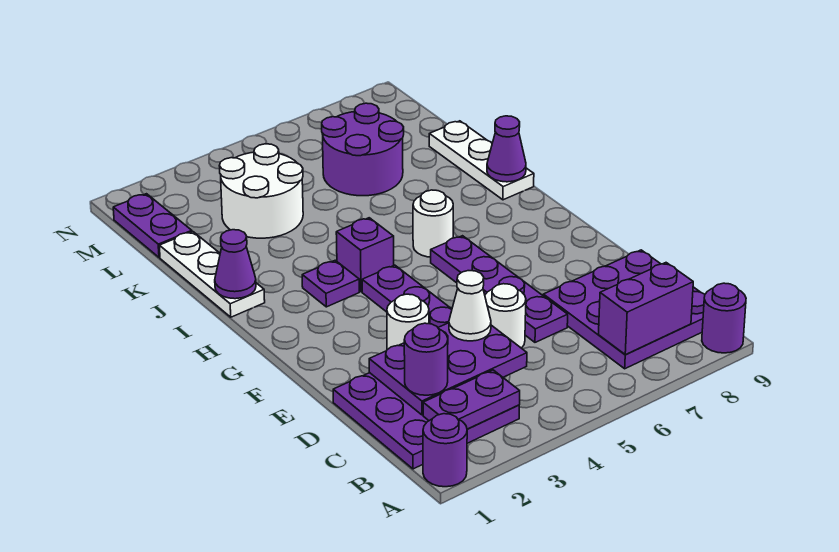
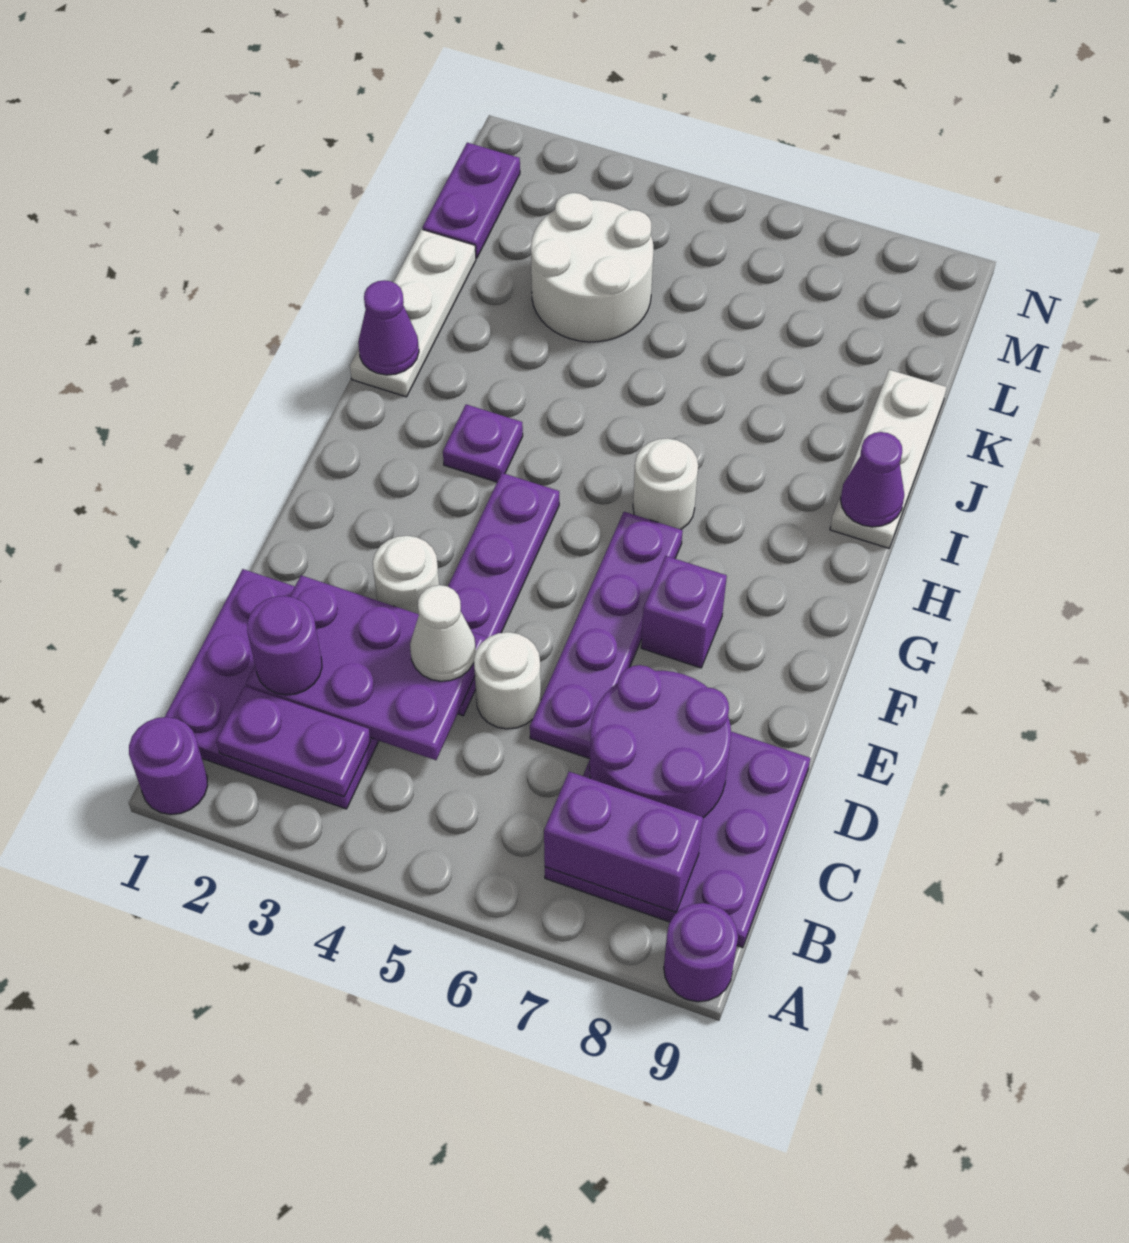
purple brick H4 level 1 -> purple brick F7 level 1
purple round brick K6:L7 level 1 -> purple round brick C7:D8 level 2

